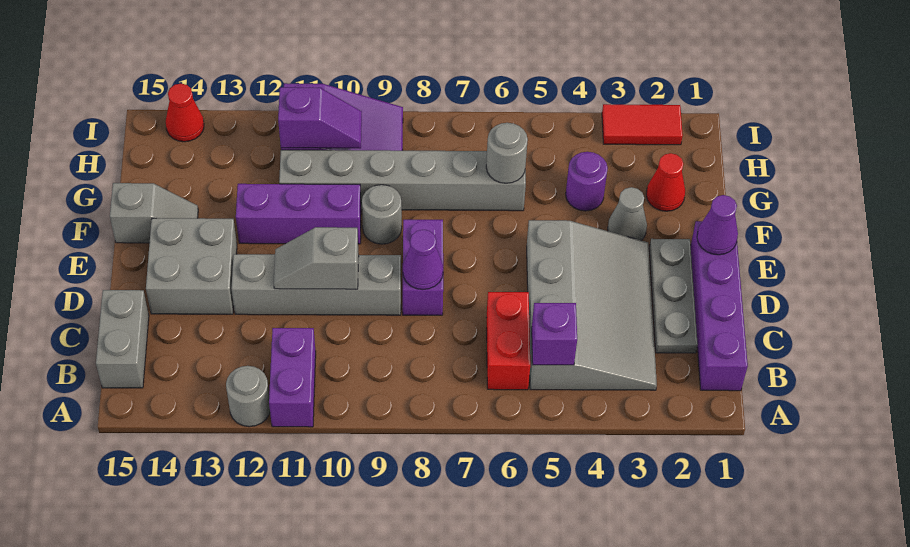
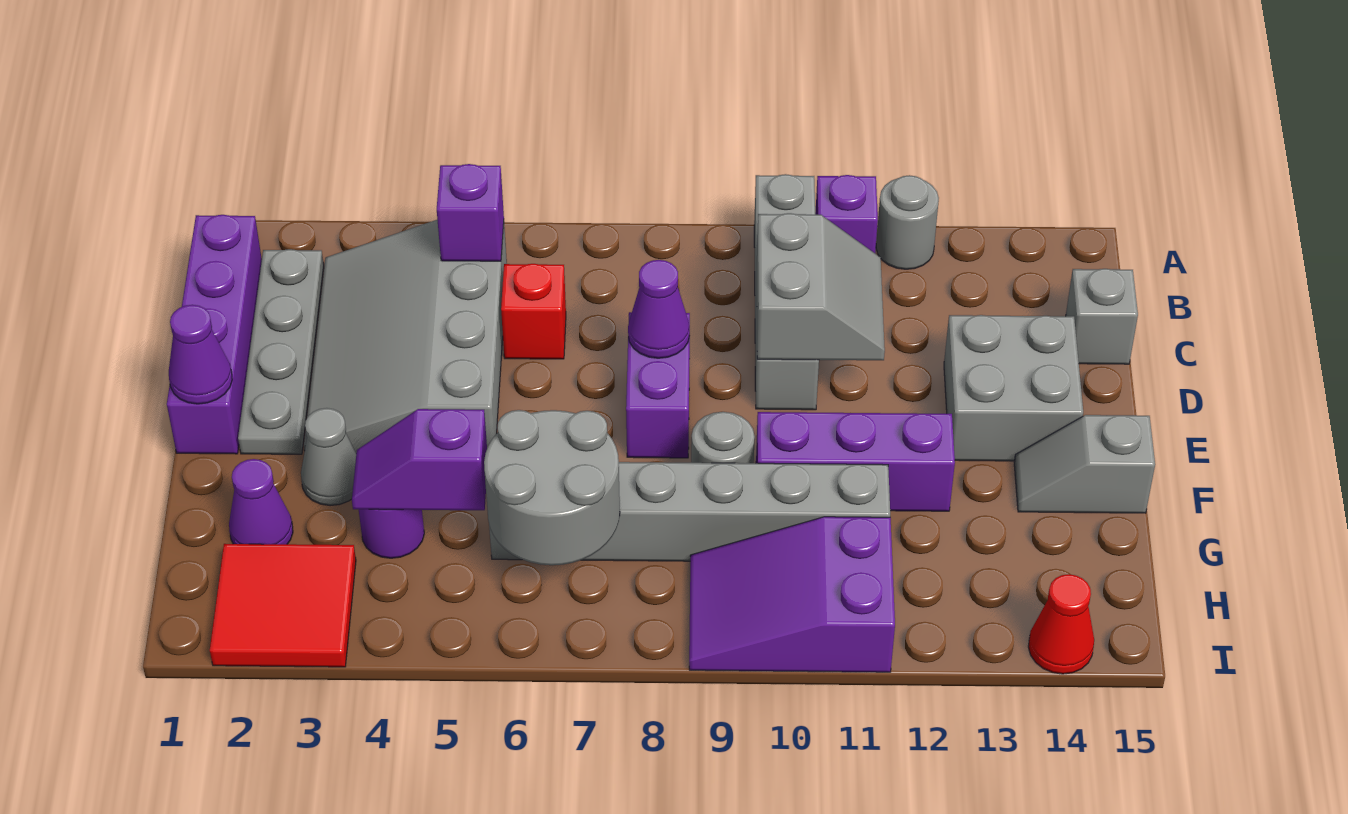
purple brick A11:B11 level 1 -> purple brick A11 level 1
red brick B6:C6 level 1 -> red brick C6 level 1
grey brick B15:C15 level 1 -> grey brick C15 level 1
grey plate C2:E2 level 1 -> grey plate B2:E2 level 1
grey brick D9:D12 level 1 -> grey brick A10:D10 level 1
grey slope D10:D11 level 2 top 10 -> grey slope C10:D11 level 2 top 10
red cone G2 level 1 -> purple cone G2 level 1
grey round brick G6 level 2 -> grey round brick G6:H7 level 2
purple slope H10:H11 level 2 top 11 -> purple slope G4:G5 level 2 top 5
red tile I2:I3 level 1 -> red tile H2:I3 level 1

